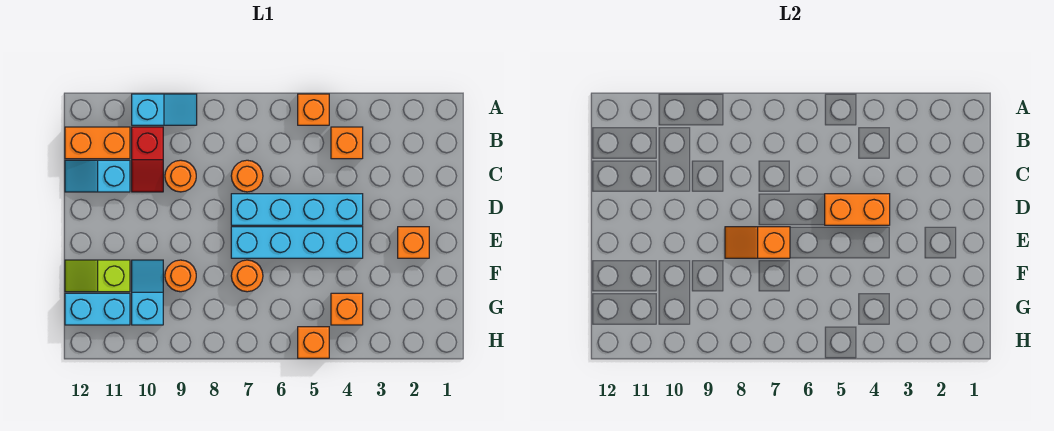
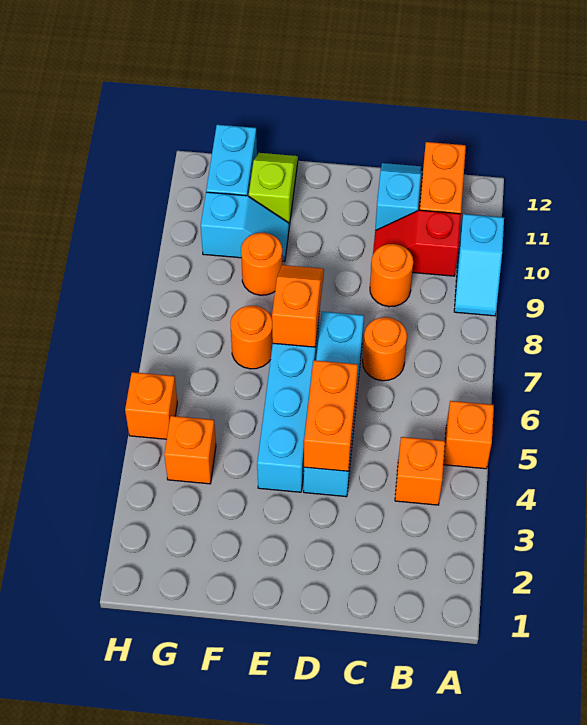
orange brick E2 level 1 -> none

